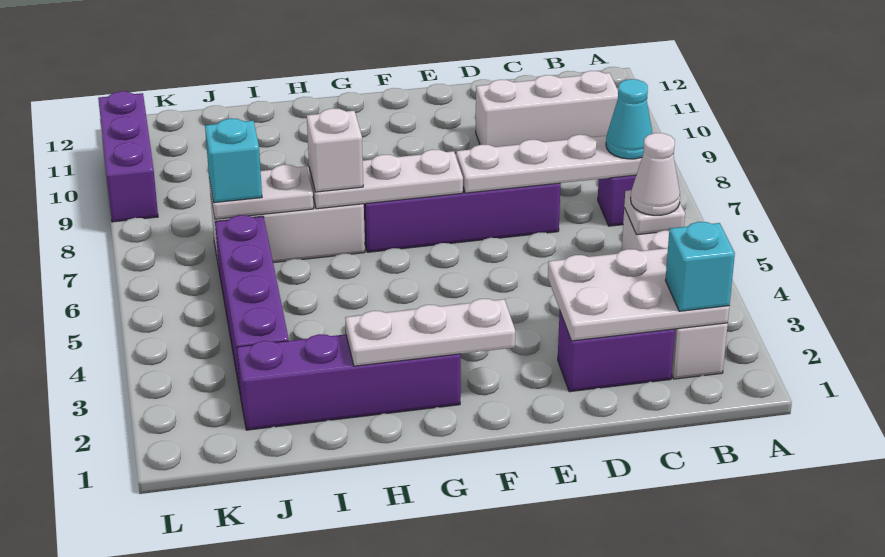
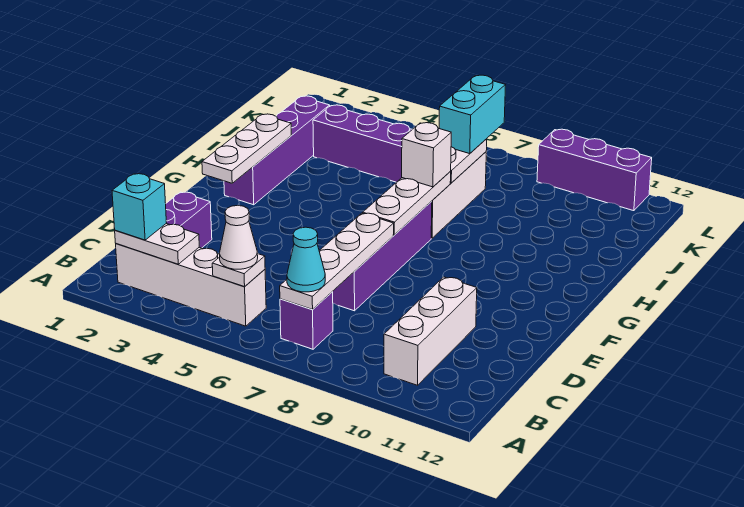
white plate B2:D3 level 2 -> white plate B2:B3 level 2
cyan brick J7 level 3 -> cyan brick J7:K7 level 3

